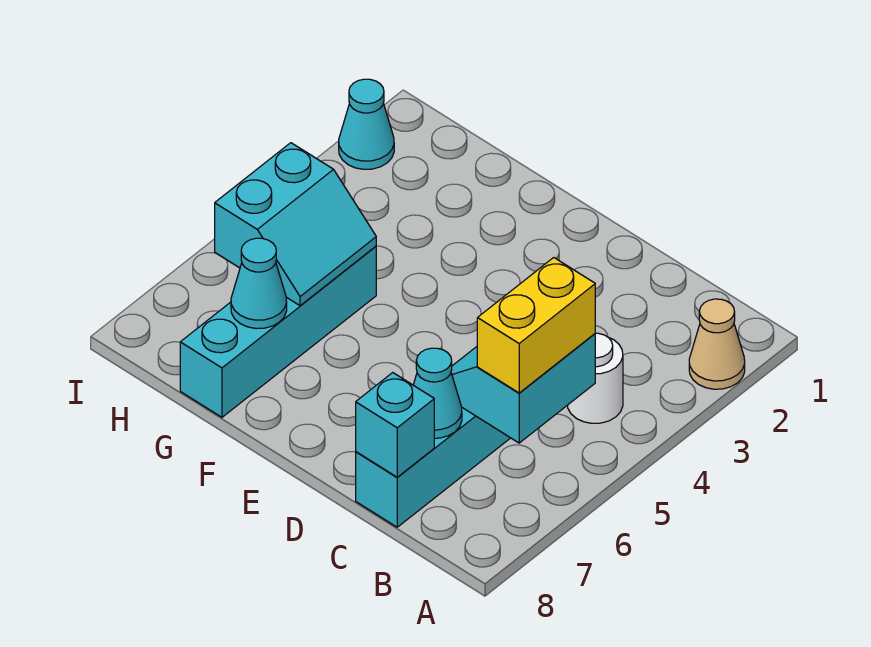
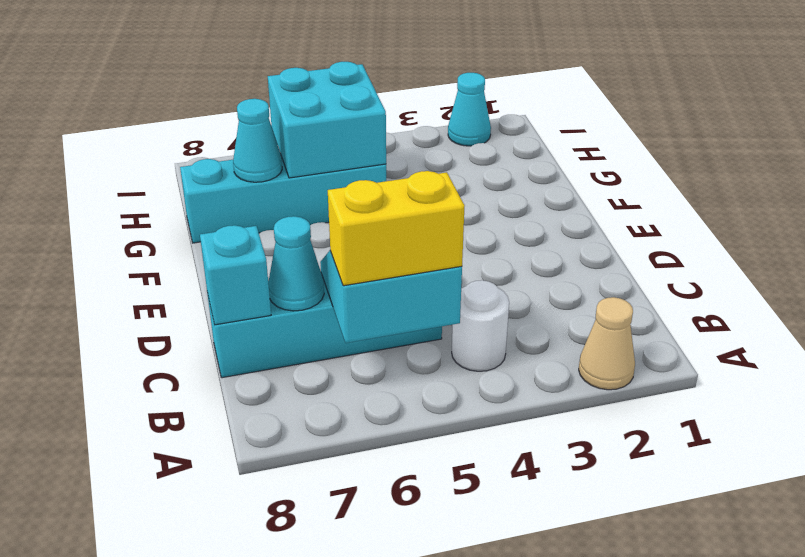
cyan slope G5:H6 level 2 top H -> cyan brick G5:H6 level 2

